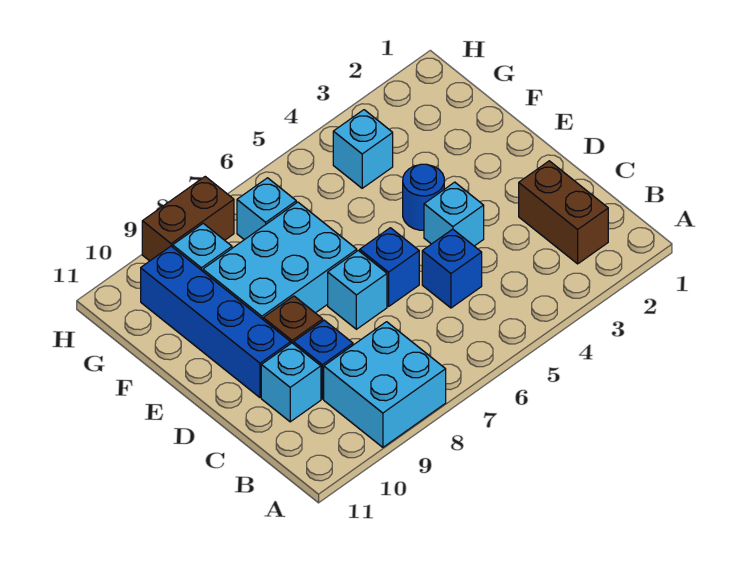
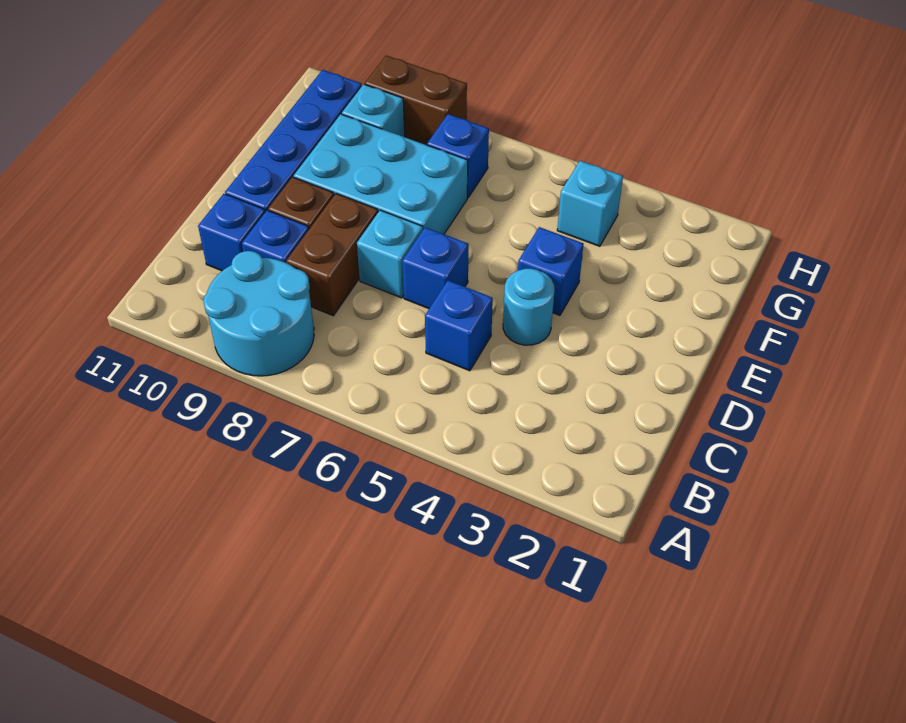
cyan brick A8:B9 level 1 -> cyan round brick A8:B9 level 1
brown brick B2:C2 level 1 -> brown brick C8:D8 level 1
cyan brick C10 level 1 -> blue brick C10 level 1
cyan brick D4 level 1 -> cyan round brick D4 level 1
blue round brick E4 level 1 -> blue brick E4 level 1
cyan brick G7 level 1 -> blue brick G7 level 1

